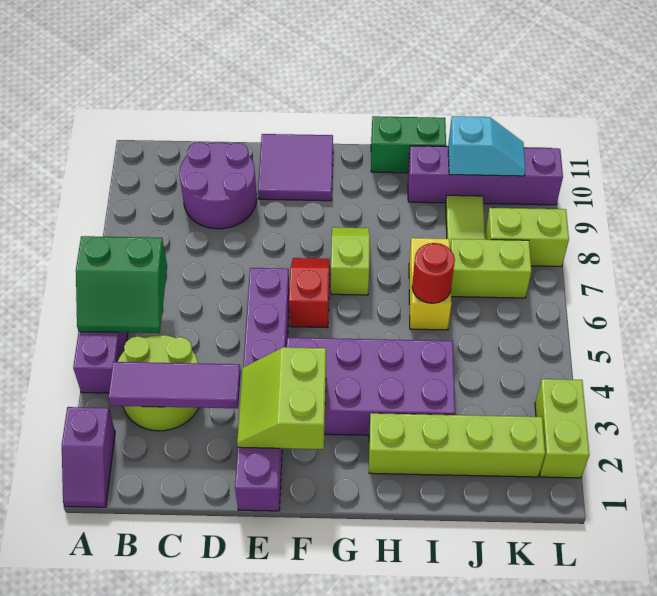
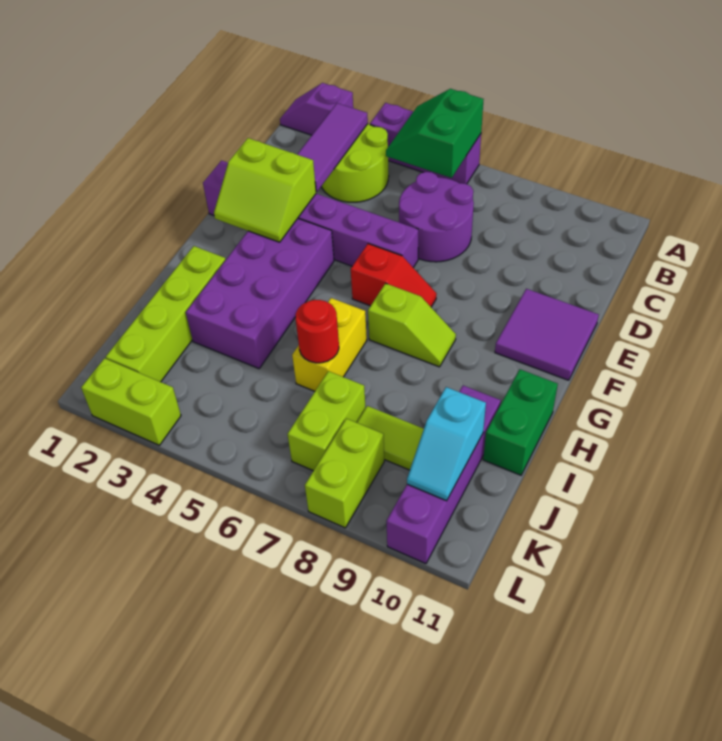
purple round brick C9:D10 level 1 -> purple round brick C6:D7 level 1
lime slope E2:F3 level 2 top F -> lime slope E2:F3 level 2 top E
yellow brick I6:I7 level 1 -> yellow brick H6:I6 level 1

